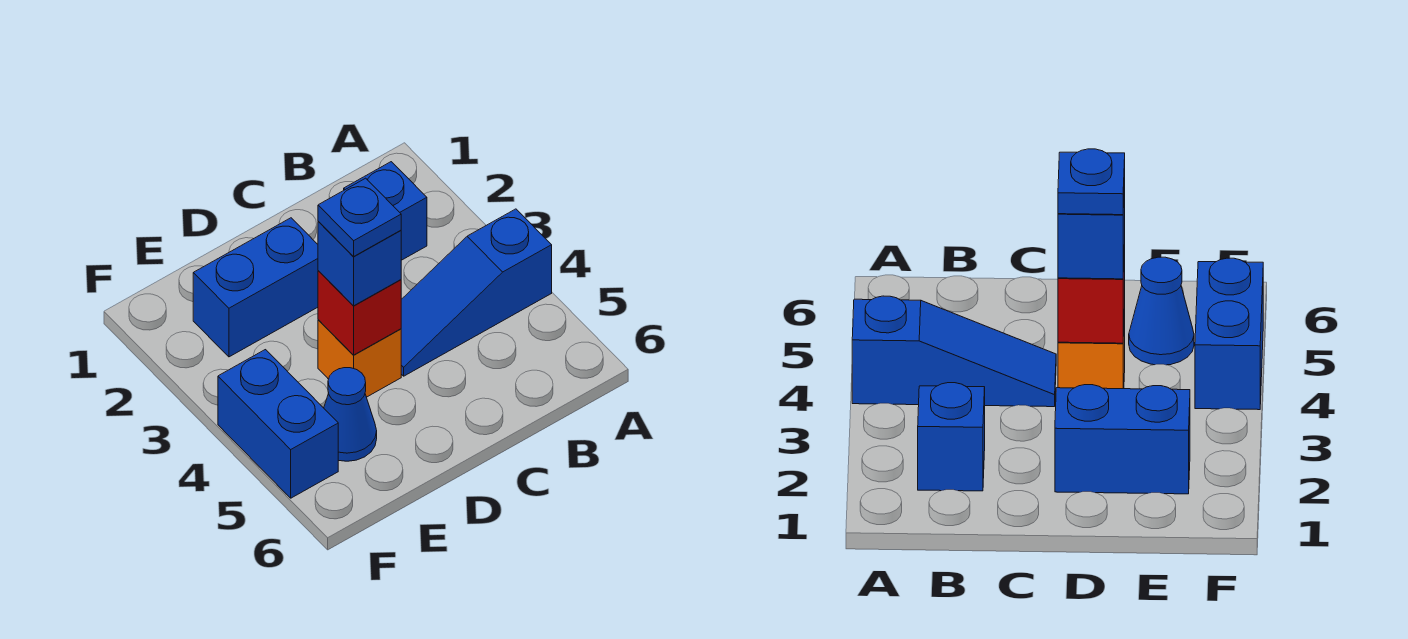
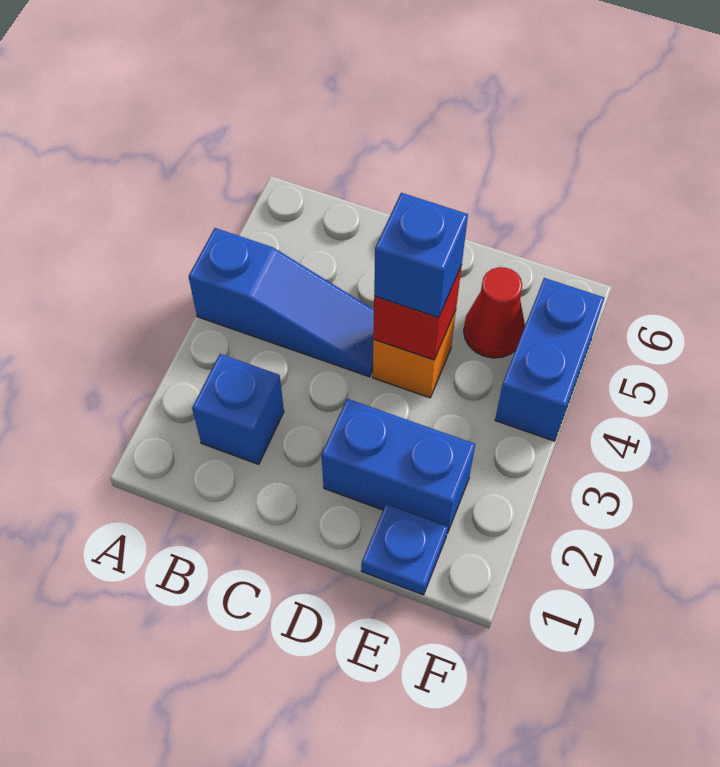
blue plate D4 level 4 -> blue plate E1 level 1
blue cone E5 level 1 -> red cone E5 level 1

